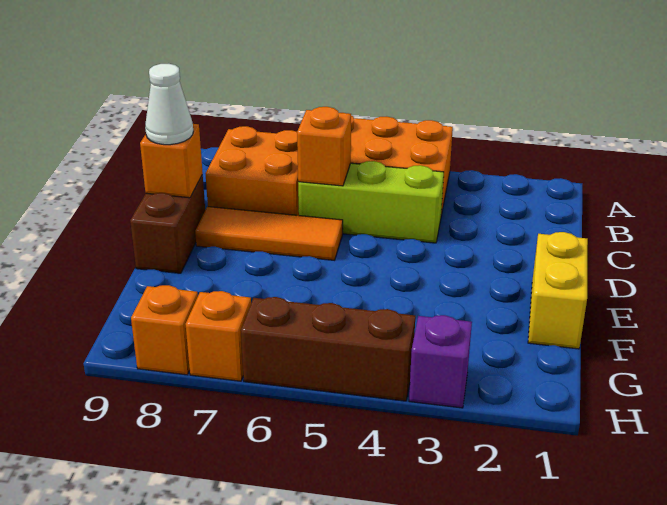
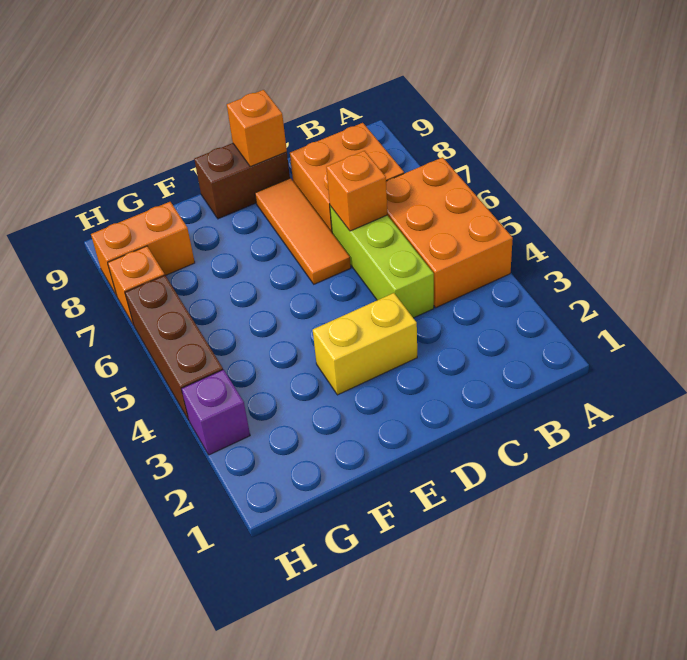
white cone D9 level 3 -> none
yellow brick E1:F1 level 1 -> yellow brick D3:E3 level 1
orange brick H8 level 1 -> orange brick G8:H8 level 1

